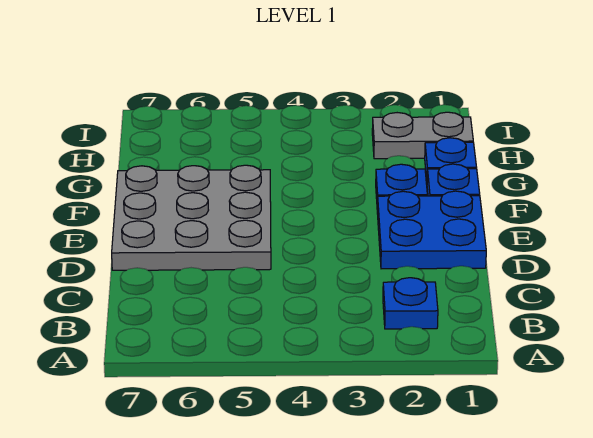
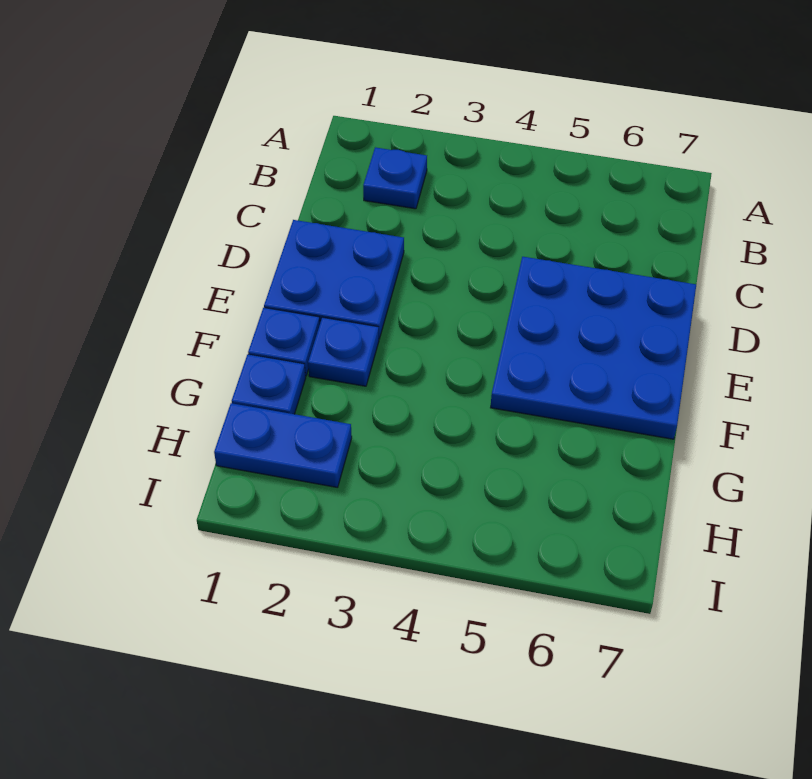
grey plate D5:F7 level 1 -> blue plate D5:F7 level 1
grey plate H1:H2 level 1 -> blue plate H1:H2 level 1

